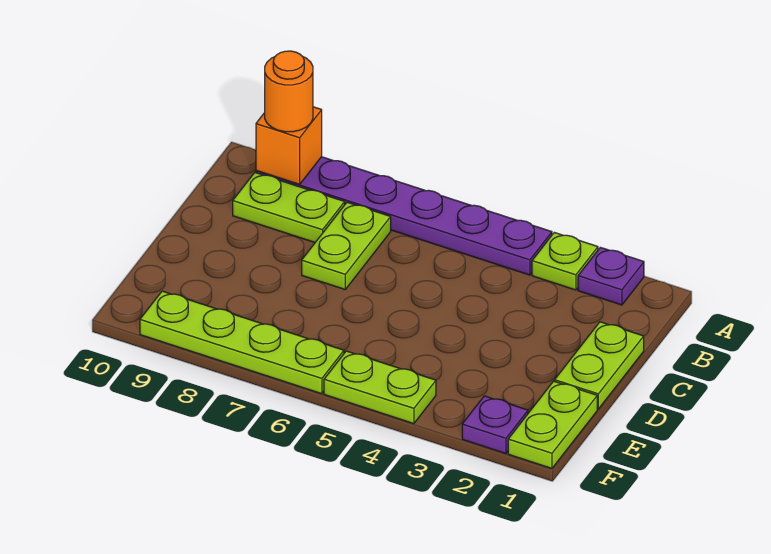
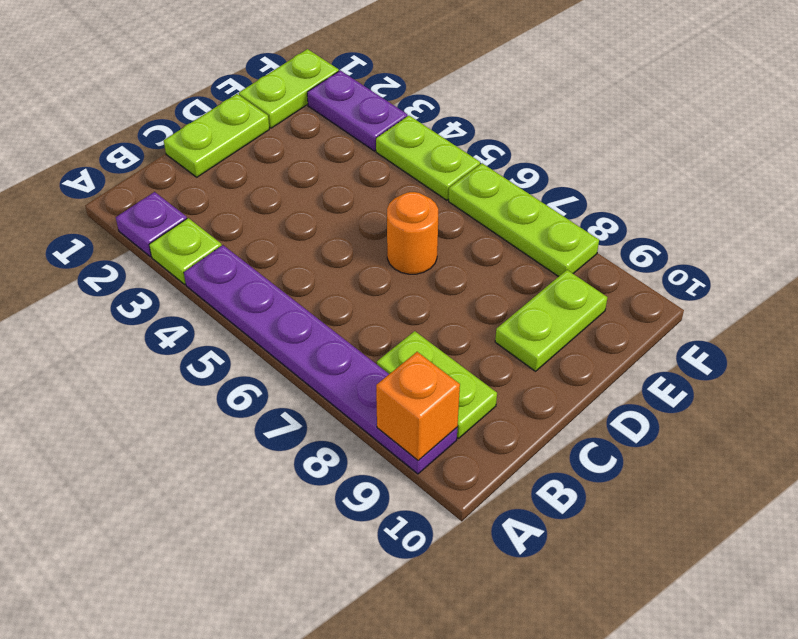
orange round brick A9 level 3 -> orange round brick D6 level 1
lime plate B7:C7 level 1 -> lime plate D9:E9 level 1
purple plate F2 level 1 -> purple plate F2:F3 level 1
lime plate F6:F9 level 1 -> lime plate F6:F8 level 1

